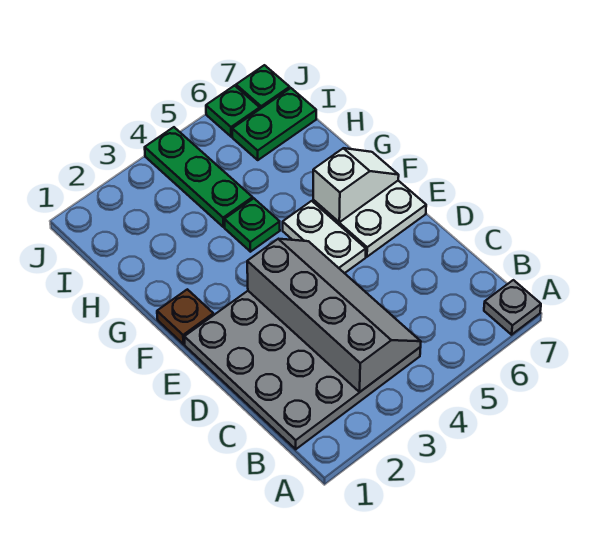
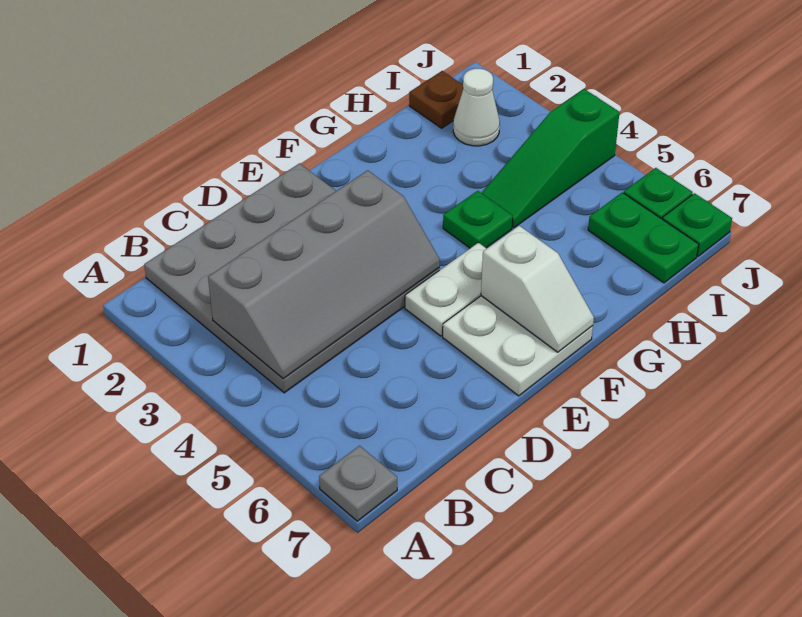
brown plate F1 level 1 -> brown plate I1 level 1
green plate H4:J4 level 1 -> green slope H4:J4 level 1 top J
none -> white cone I2 level 1

